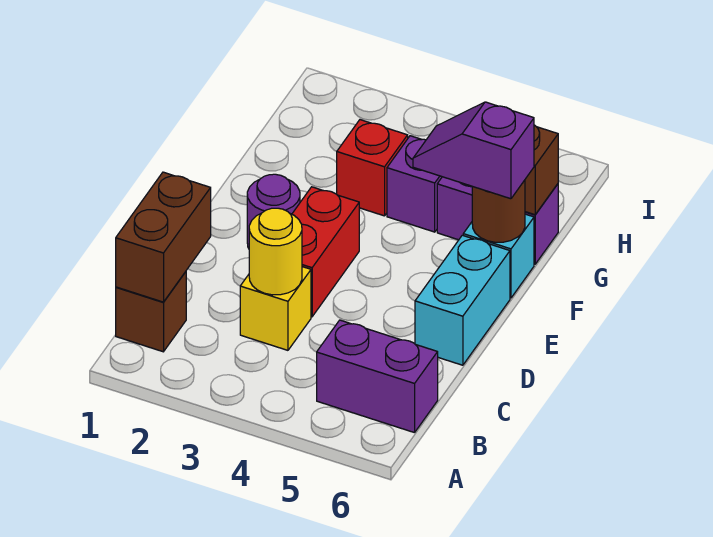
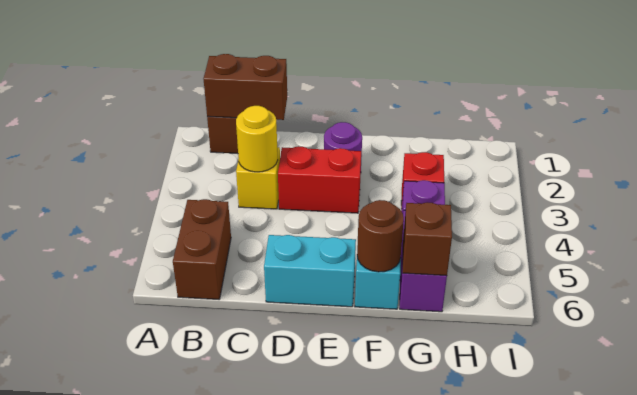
purple brick B5:B6 level 1 -> brown brick B5:B6 level 1
purple slope F5:F6 level 3 top 6 -> none

